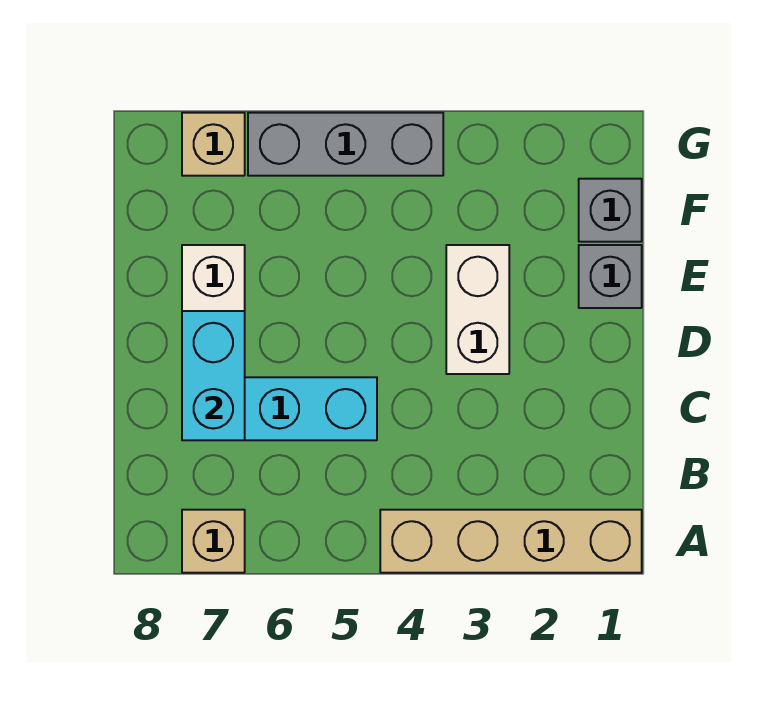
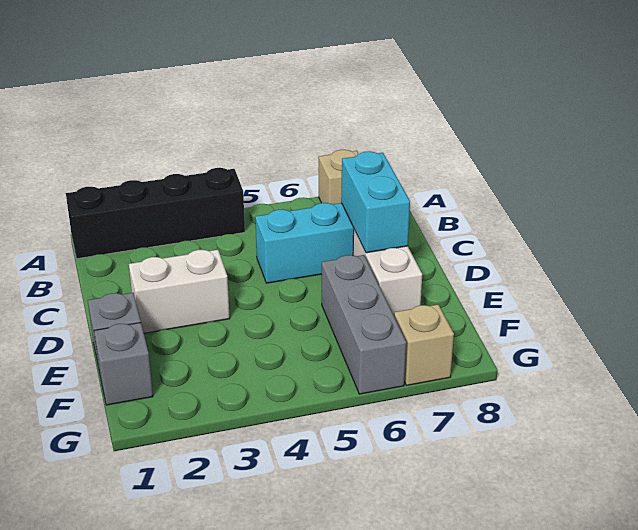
tan brick A1:A4 level 1 -> black brick A1:A4 level 1
white brick D3:E3 level 1 -> white brick D2:D3 level 1
grey brick G4:G6 level 1 -> grey brick E6:G6 level 1

